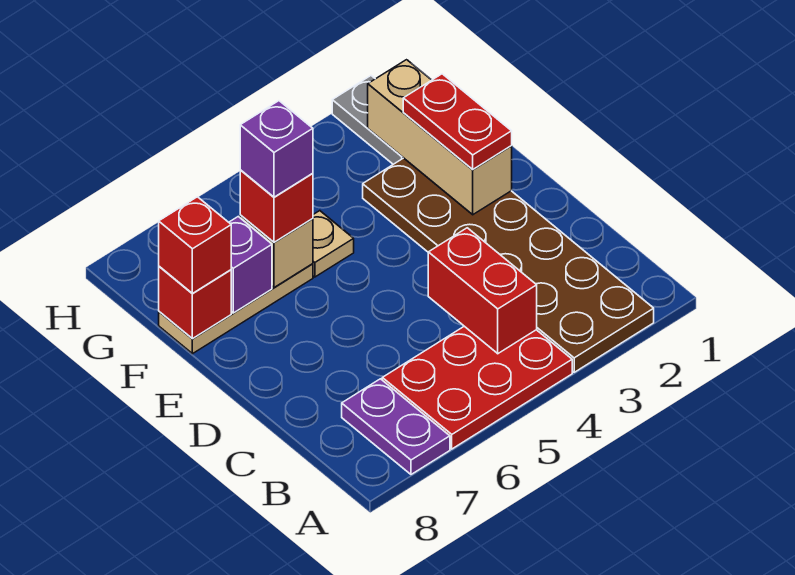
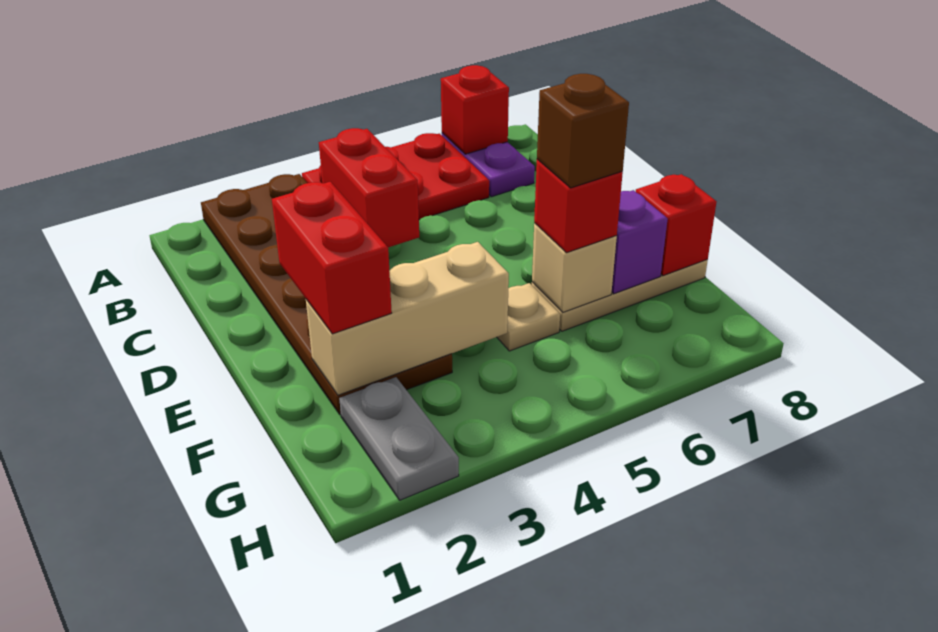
tan brick E2:G2 level 2 -> tan brick F2:F4 level 2
red plate E2:F2 level 3 -> red brick E2:F2 level 3
purple brick F6 level 4 -> brown brick F6 level 4
red brick F8 level 3 -> red brick A7 level 2

